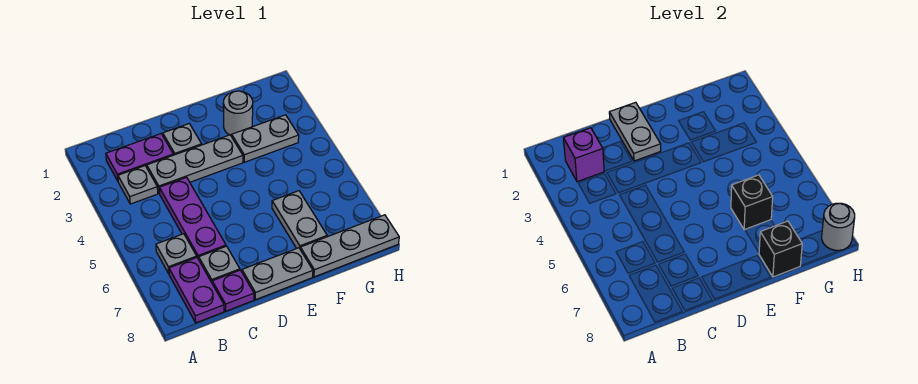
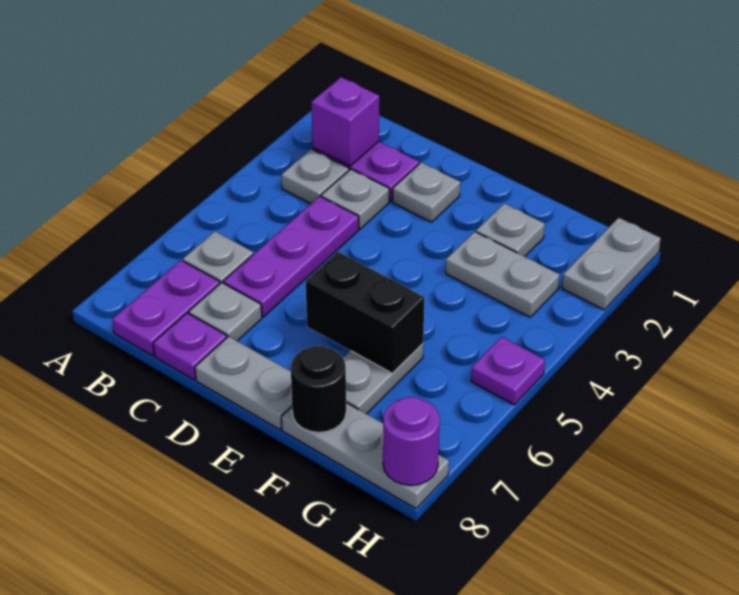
grey plate C3:E3 level 1 -> grey plate C3 level 1
grey plate D1:D2 level 2 -> grey plate H1:H2 level 1
grey round brick F2 level 1 -> grey plate F2 level 1
black brick F6 level 2 -> black brick E6:F6 level 2
black brick F8 level 2 -> black round brick F8 level 2
none -> purple plate H5 level 1
grey round brick H8 level 2 -> purple round brick H8 level 2

